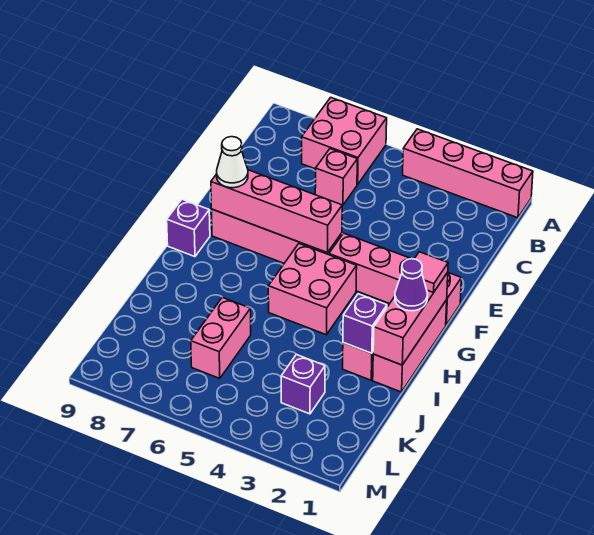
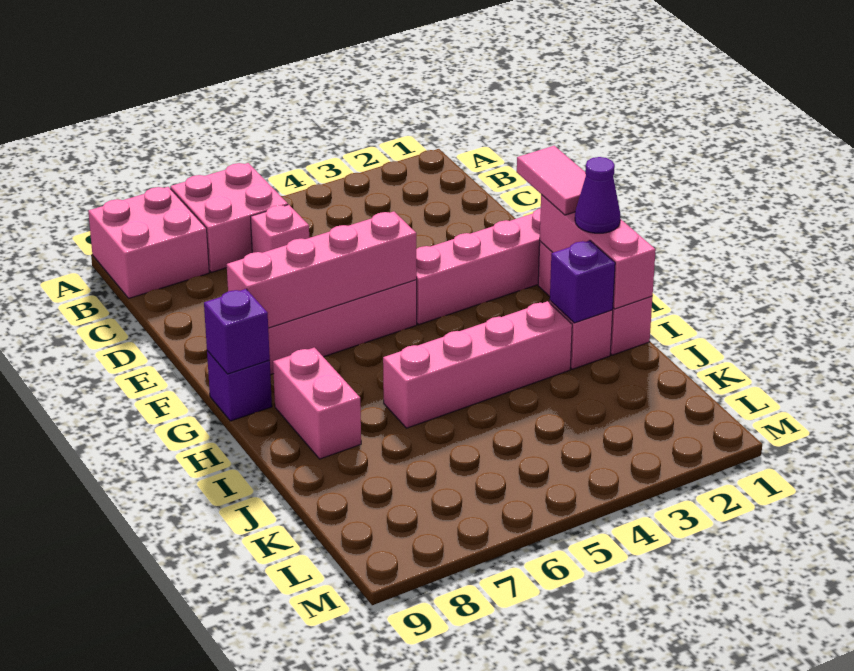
pink brick A1:A4 level 1 -> pink brick I3:I6 level 1
white cone F8 level 3 -> none
pink tile G1 level 3 -> pink tile F1:G1 level 3
pink brick G4:H5 level 1 -> pink brick A8:B9 level 1
pink brick J6:K6 level 1 -> pink brick H8:I8 level 1
purple brick K3 level 1 -> purple brick G9 level 2

